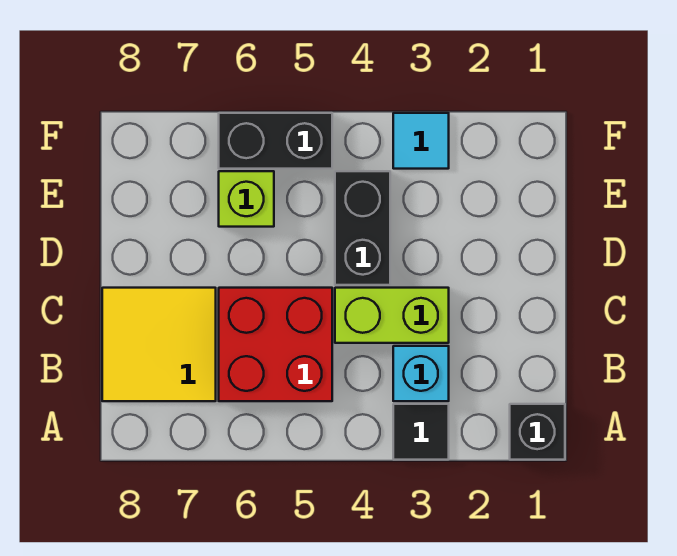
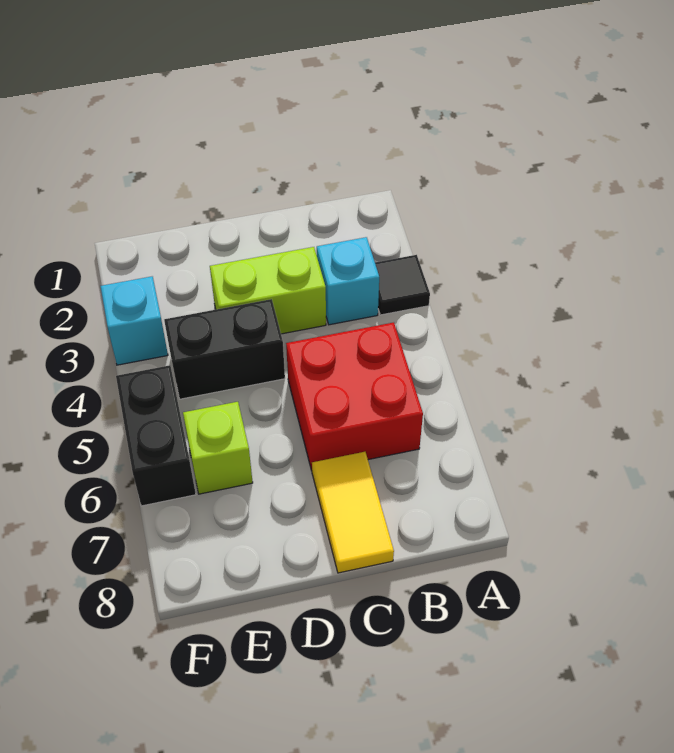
black brick A1 level 1 -> none
yellow tile B7:C8 level 1 -> yellow tile C7:C8 level 1
lime brick C3:C4 level 1 -> lime brick C3:D3 level 1
cyan tile F3 level 1 -> cyan brick F3 level 1

